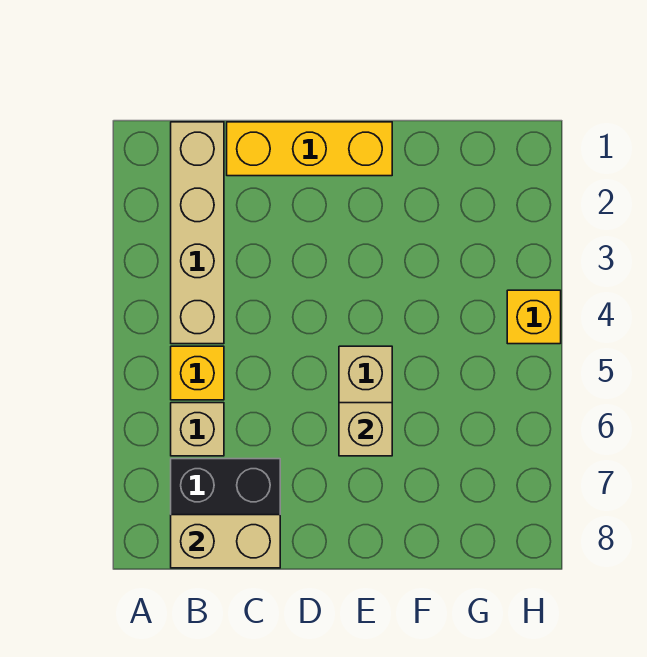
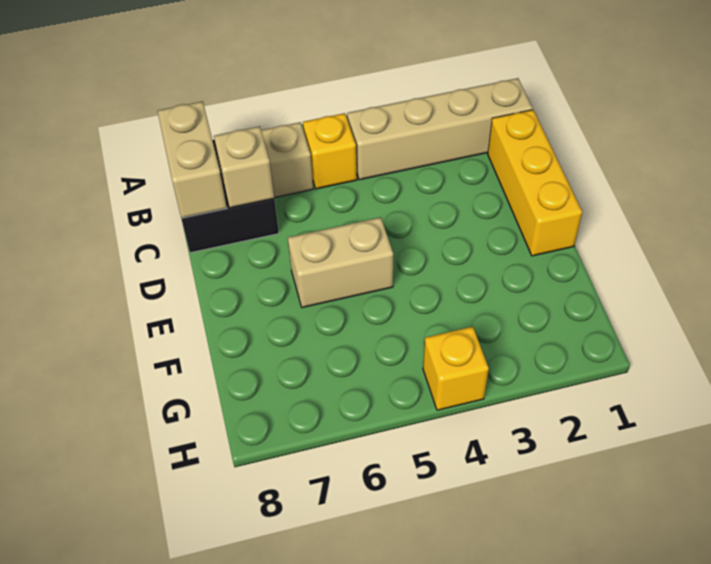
tan brick E6 level 2 -> tan brick C7 level 2

